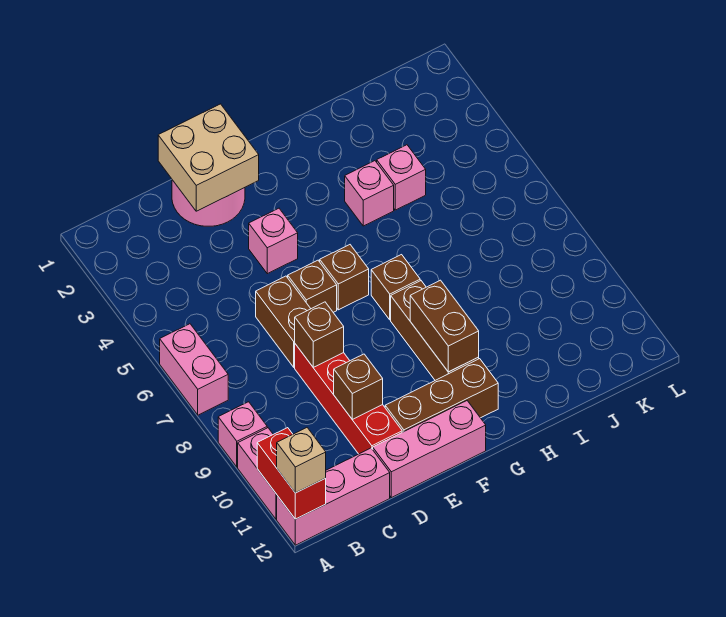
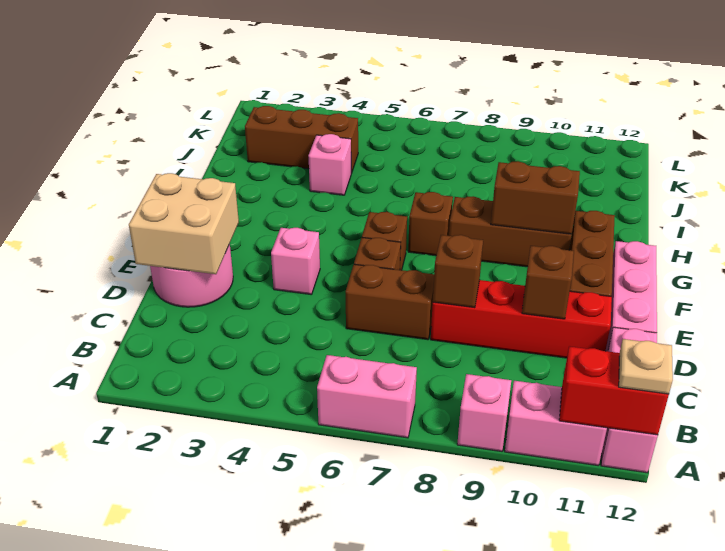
tan brick A12 level 3 -> tan plate A12 level 3
pink brick H4 level 1 -> none
none -> brown brick J2:J4 level 1

